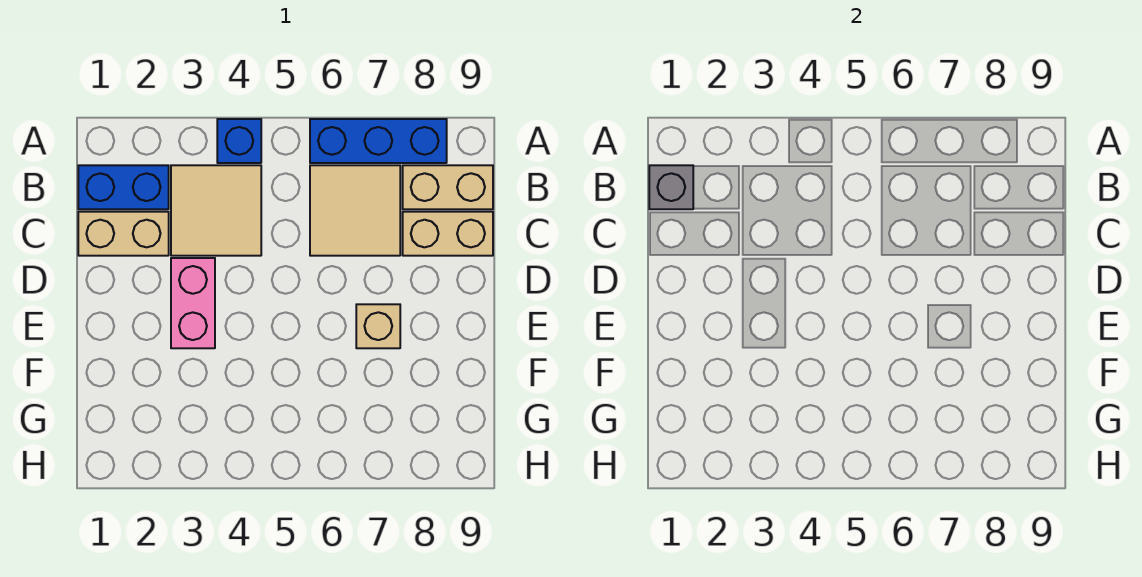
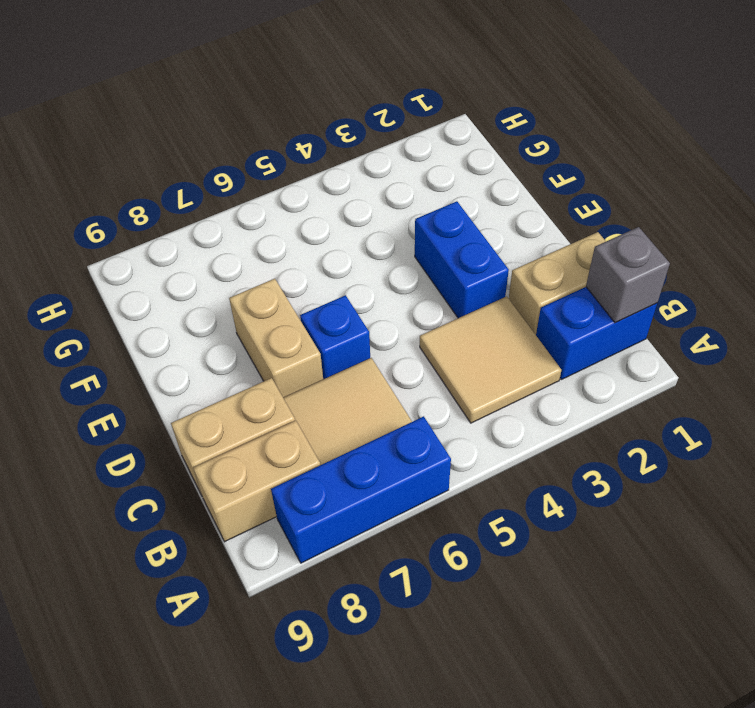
blue brick A4 level 1 -> blue brick D6 level 1
pink brick D3:E3 level 1 -> blue brick D3:E3 level 1
tan brick E7 level 1 -> tan brick D7:E7 level 1

